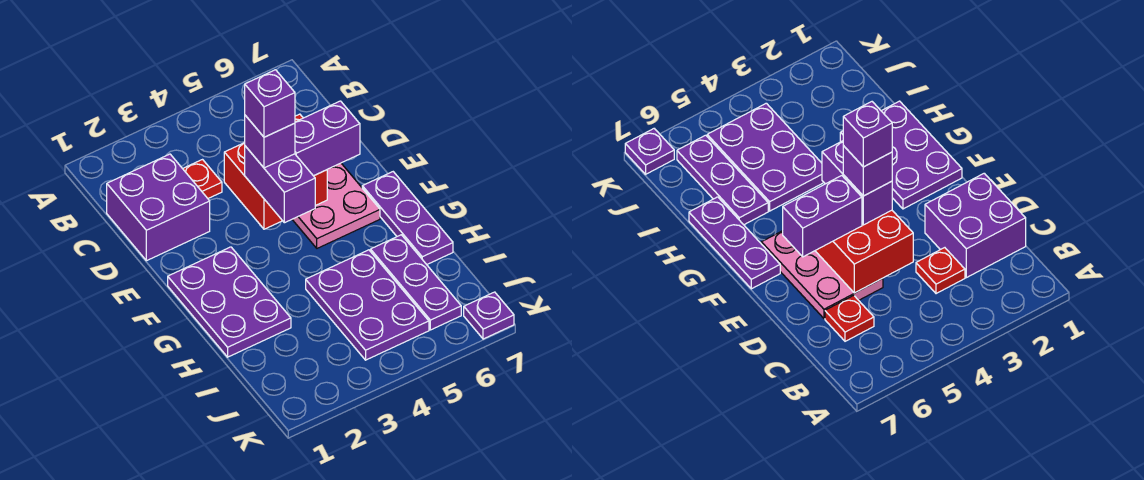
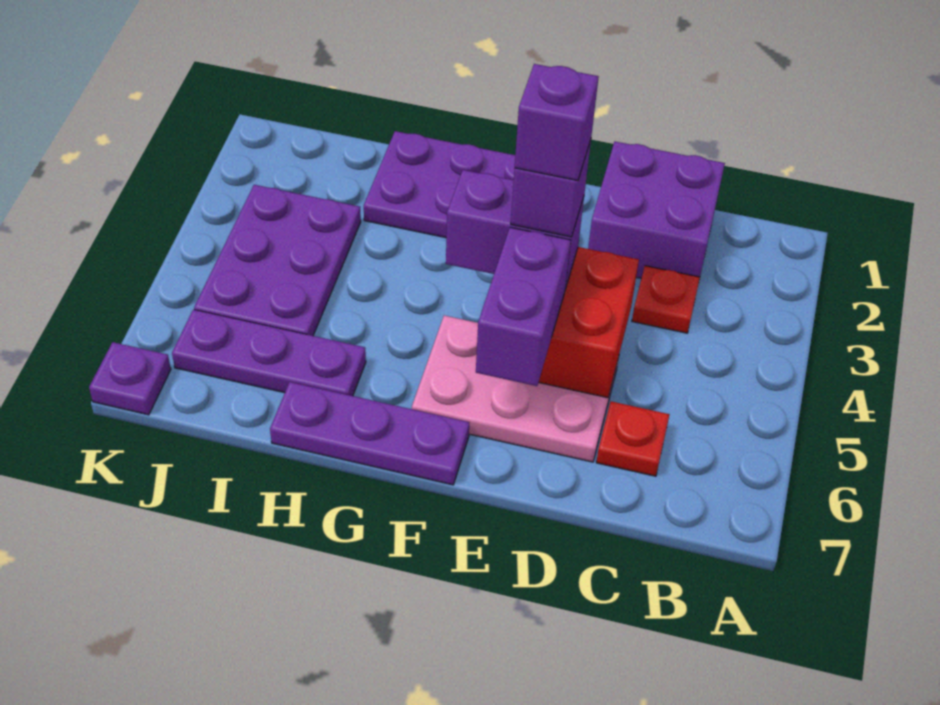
purple plate H4:J5 level 1 -> purple plate I3:J5 level 1

